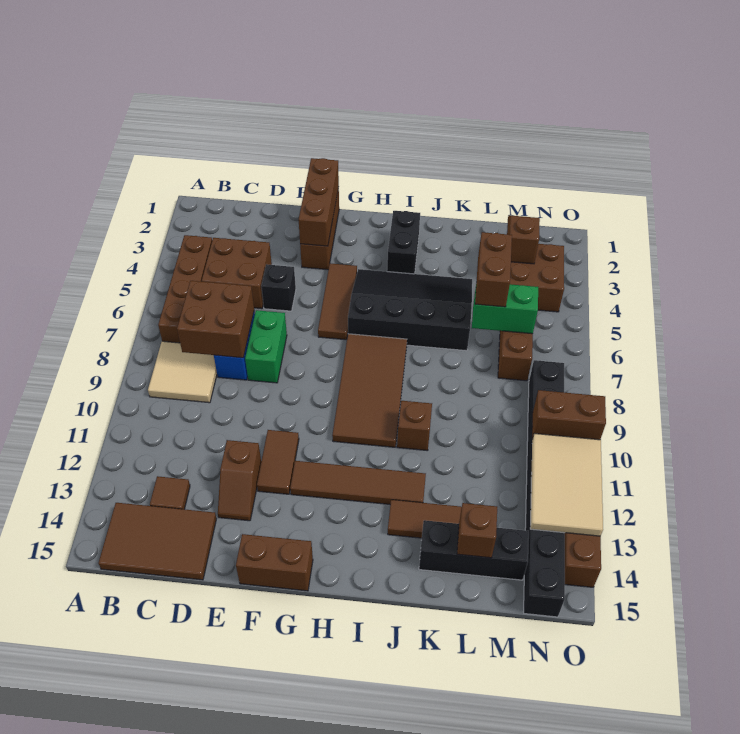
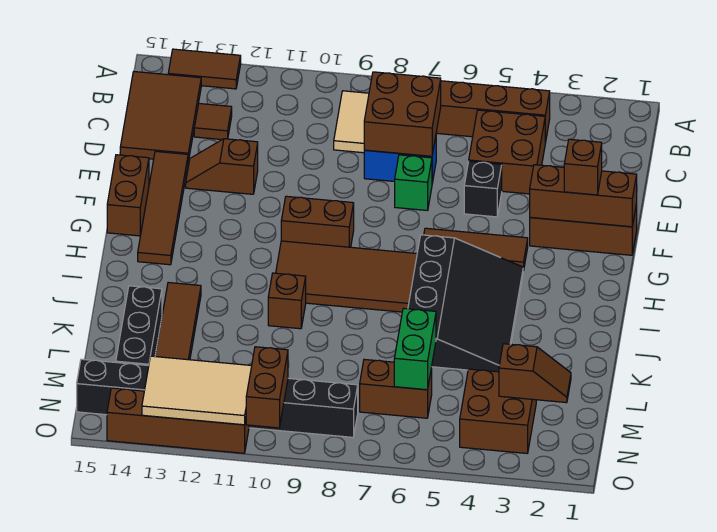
green brick E7:E8 level 1 -> green brick E7 level 1
brown tile F11:F12 level 1 -> brown tile A13:A14 level 1
brown tile G12:J12 level 1 -> brown tile E14:H14 level 1
black brick I2:I3 level 1 -> none
brown brick L5:L6 level 3 -> brown brick G9:G10 level 1
brown brick L14 level 2 -> brown brick F2 level 3

